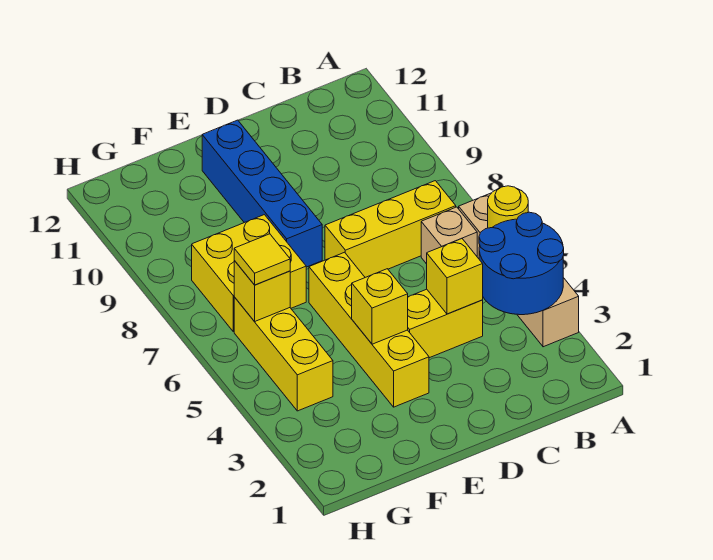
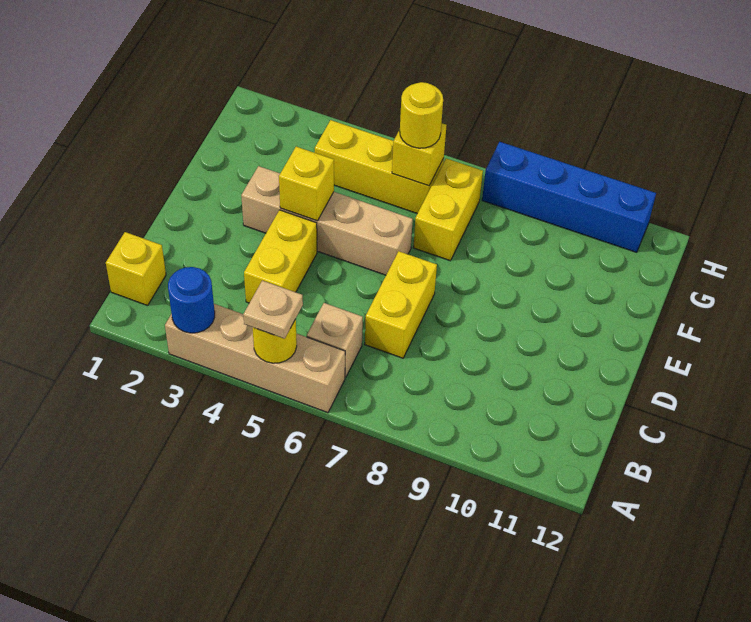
blue round brick A3:B4 level 2 -> blue round brick A3 level 2
none -> tan plate A5 level 3
yellow brick B7:D7 level 1 -> yellow brick C7:D7 level 1
yellow brick C4 level 2 -> yellow brick B1 level 1
yellow brick E3:E6 level 1 -> tan brick E3:E6 level 1
blue brick E8:E11 level 1 -> blue brick H8:H11 level 1
yellow brick F7:G8 level 1 -> yellow brick F7:G7 level 1
yellow tile G6 level 3 -> yellow round brick G6 level 3

